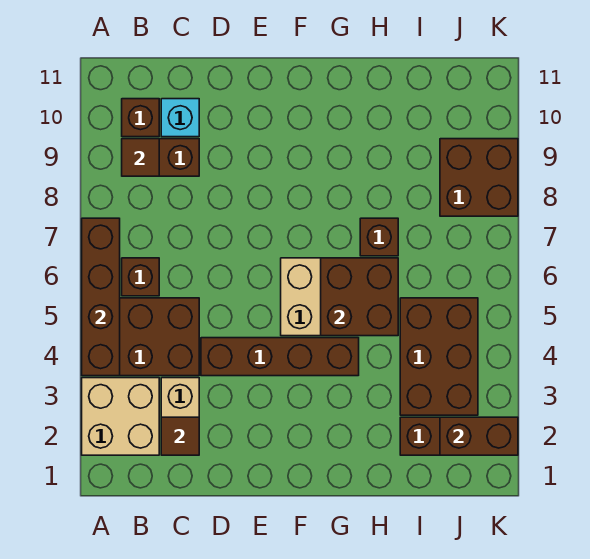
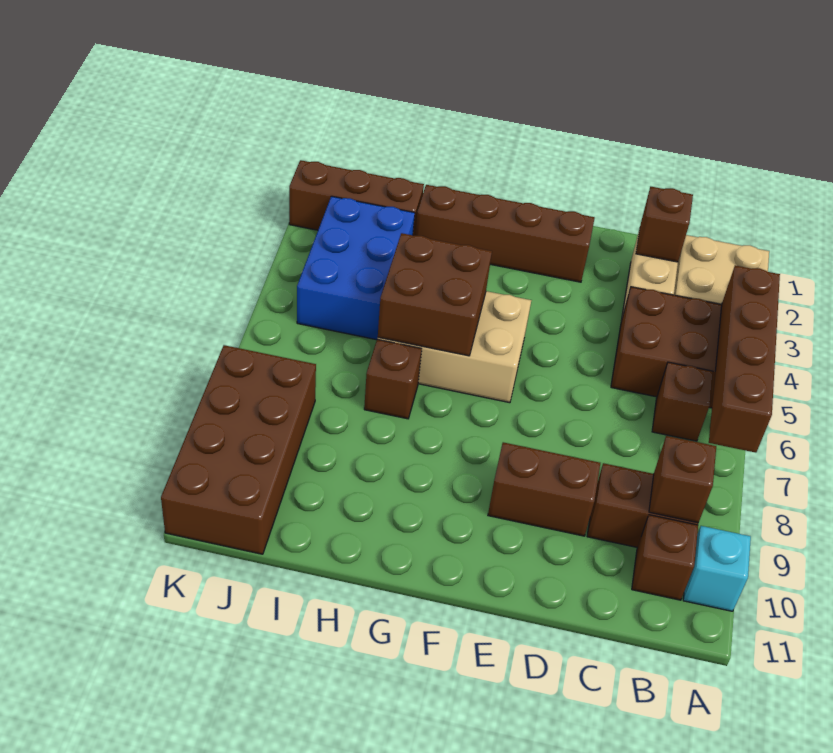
brown tile B9 level 2 -> brown brick B9 level 2
brown tile C2 level 2 -> brown brick C2 level 2
cyan brick C10 level 1 -> cyan brick A10 level 1
brown brick D4:G4 level 1 -> brown brick E2:H2 level 1
brown brick I3:J5 level 1 -> blue brick I3:J5 level 1
brown brick J2:K2 level 2 -> brown brick D9:E9 level 1
brown brick J8:K9 level 1 -> brown brick J8:K11 level 1

